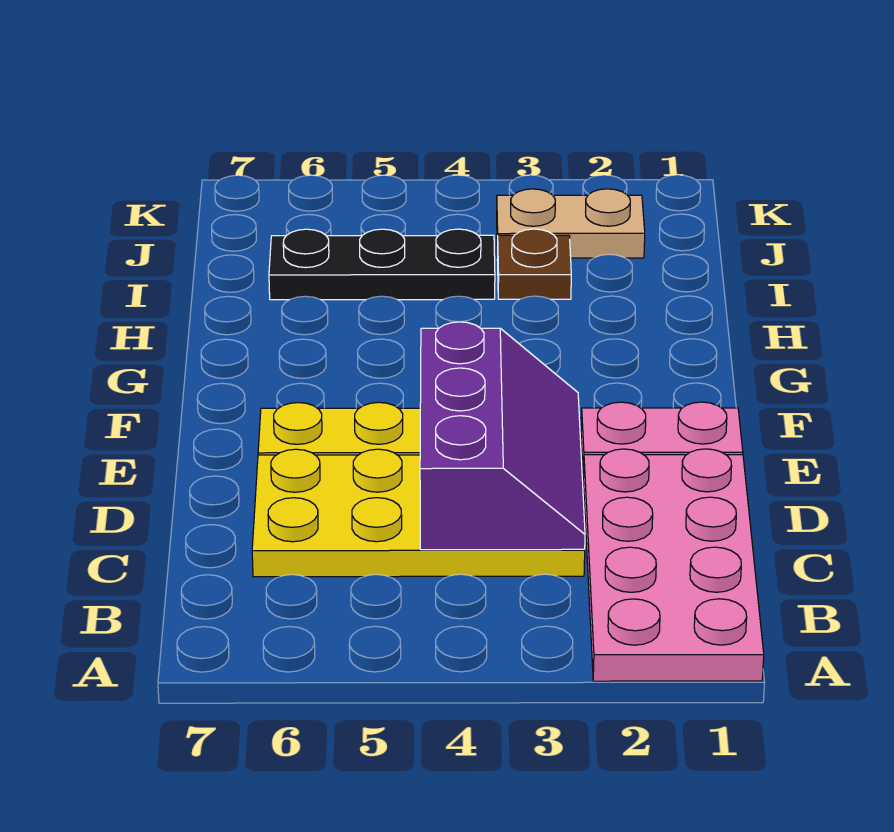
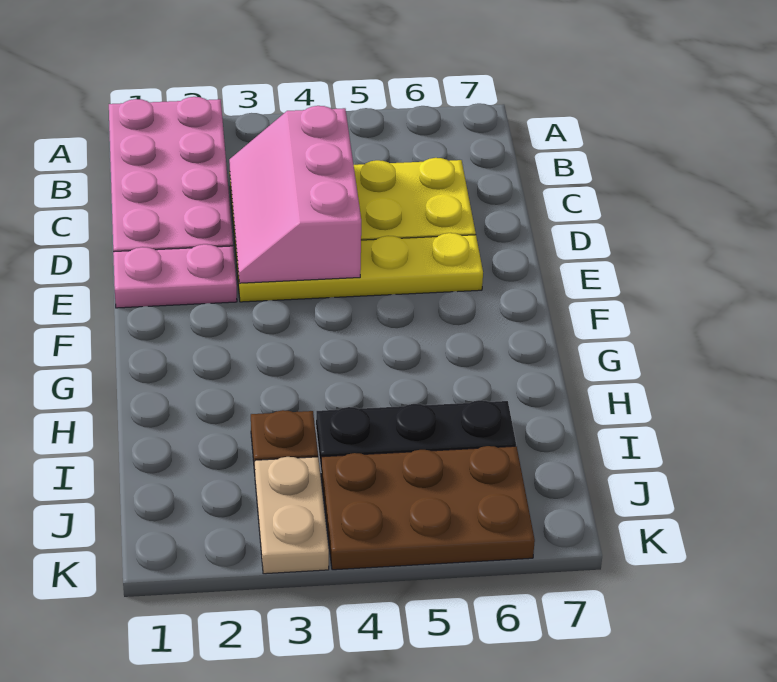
purple slope C3:E4 level 2 top 4 -> pink slope C3:E4 level 2 top 4
tan plate J2:J3 level 1 -> tan plate J3:K3 level 1
none -> brown plate J4:K6 level 1

